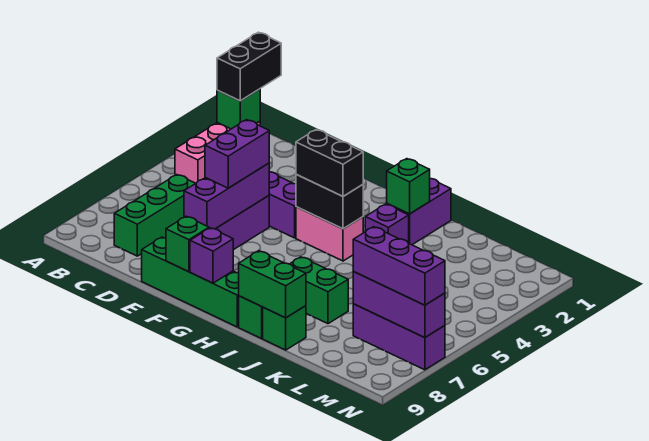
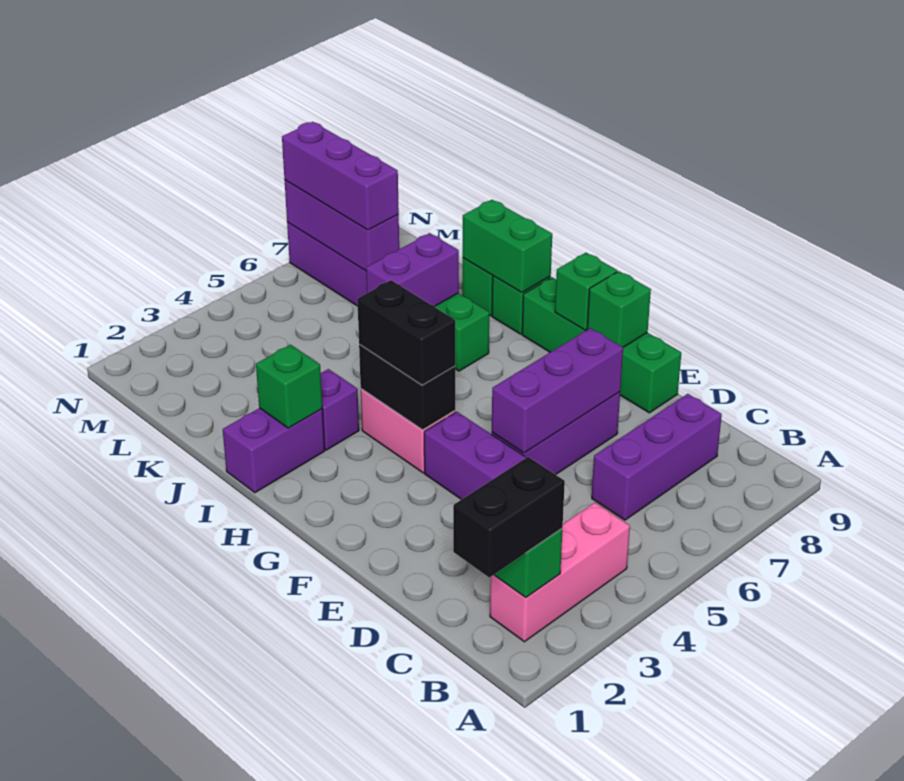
green brick C6:C8 level 1 -> purple brick C6:C8 level 1
purple brick E5:E6 level 3 -> purple brick J6:J7 level 2
purple brick G9 level 2 -> green brick G9 level 2

